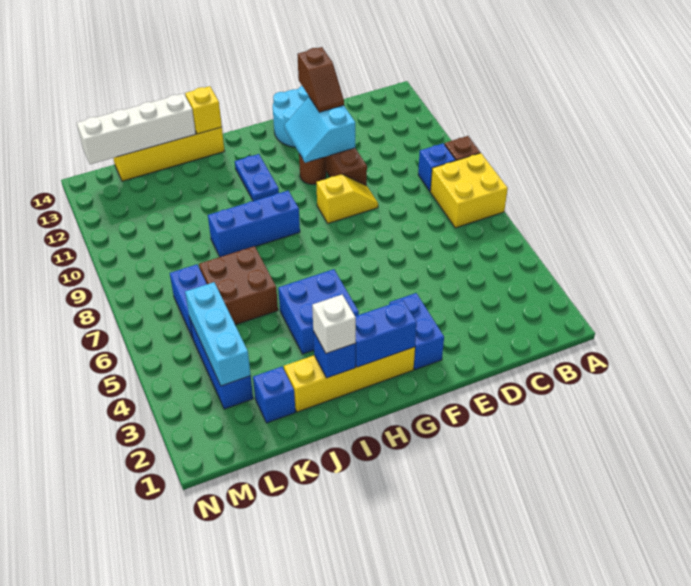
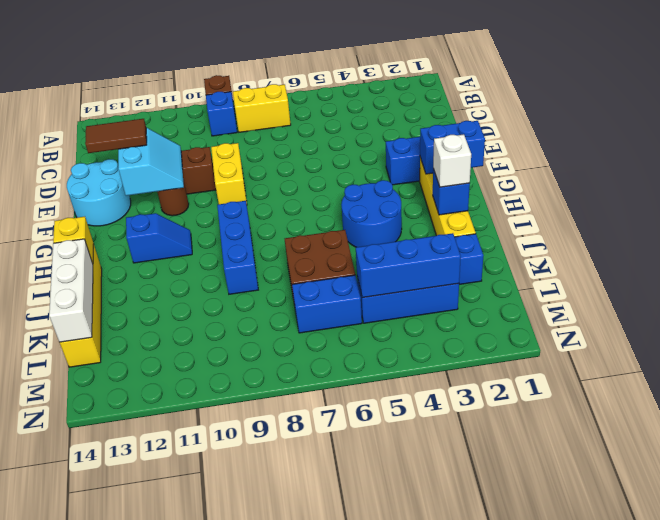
yellow brick A7:B8 level 1 -> yellow brick B7:B8 level 1
yellow slope E9:F9 level 1 top F -> yellow brick E9:F9 level 1
cyan slope E11:F12 level 2 top E -> cyan slope E11:F12 level 2 top 12
brown slope E12:E13 level 3 top 13 -> brown tile E12:E13 level 3
blue brick G2:H2 level 2 -> blue brick G1:G2 level 2
blue brick H4:I5 level 1 -> blue round brick H4:I5 level 1
blue plate H11:H12 level 1 -> blue slope H11:H12 level 1 top 12
white brick J14:M14 level 2 -> white brick J14:L14 level 2
cyan brick L3:L5 level 2 -> blue brick L3:L5 level 2

